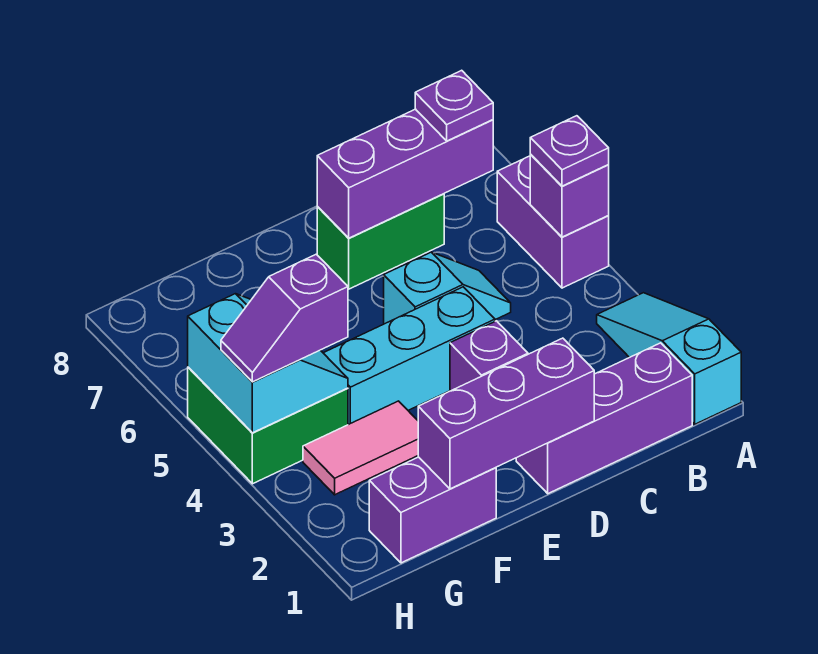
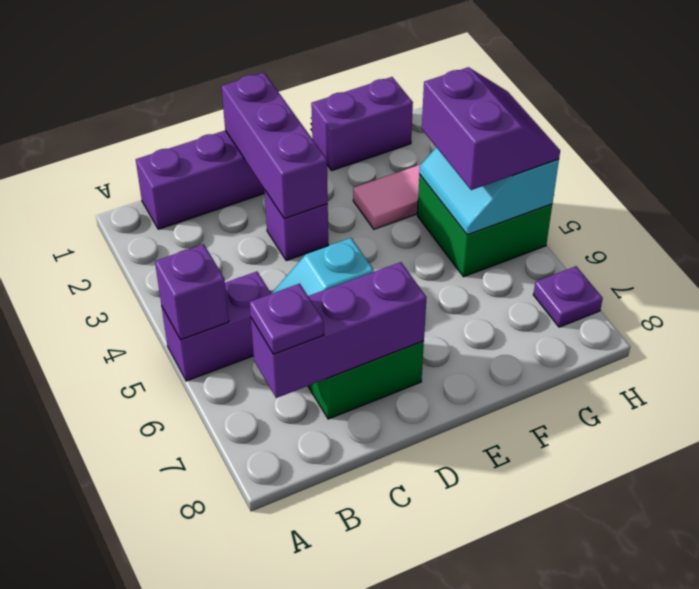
cyan slope A1:A3 level 1 top 1 -> none
purple brick A5:A6 level 1 -> purple brick A5:B5 level 1
purple plate A5 level 3 -> purple plate H7 level 1
purple brick D1:F1 level 2 -> purple brick D1:D3 level 2
cyan brick D4:F4 level 1 -> none
purple slope G4:H4 level 3 top G -> purple slope G4:H5 level 3 top G

